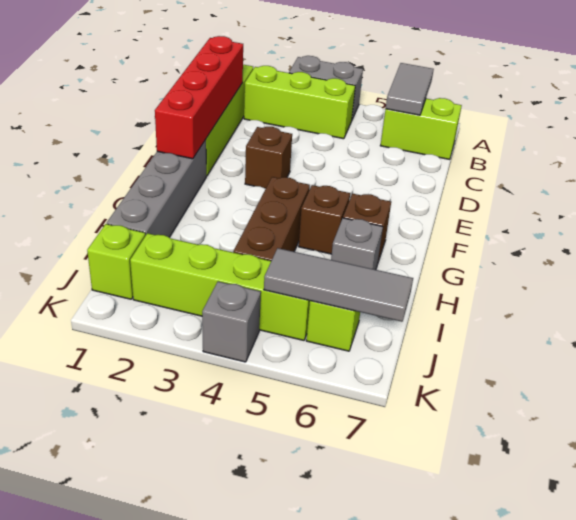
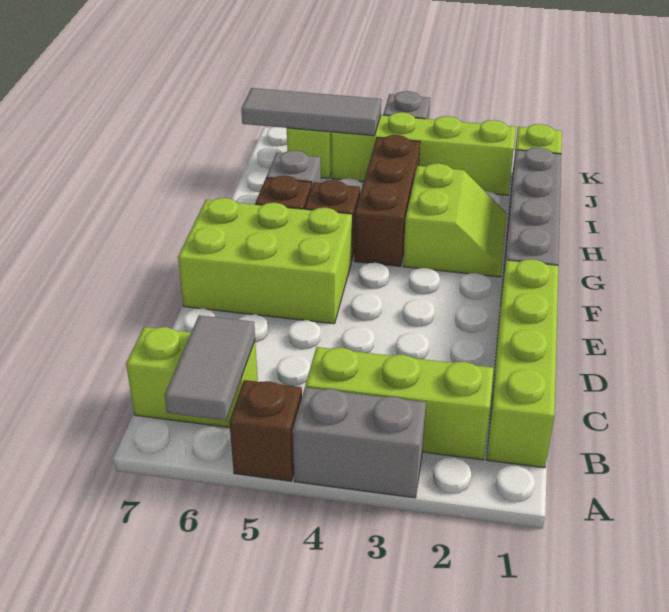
red brick C1:F1 level 2 -> none
brown brick E3 level 1 -> brown brick A5 level 1
none -> lime brick E5:F7 level 1
none -> lime slope G2:H3 level 1 top 3

